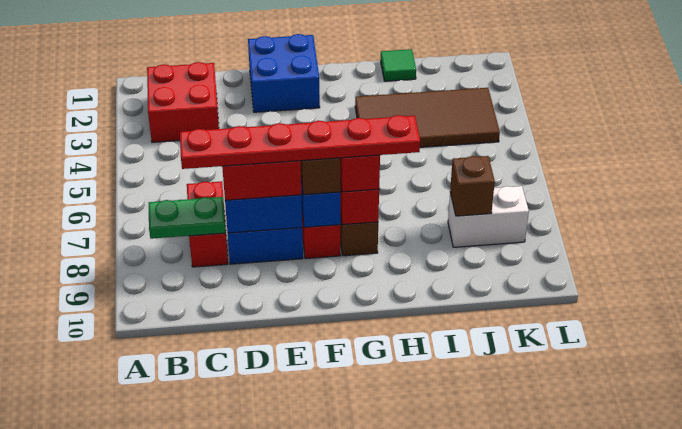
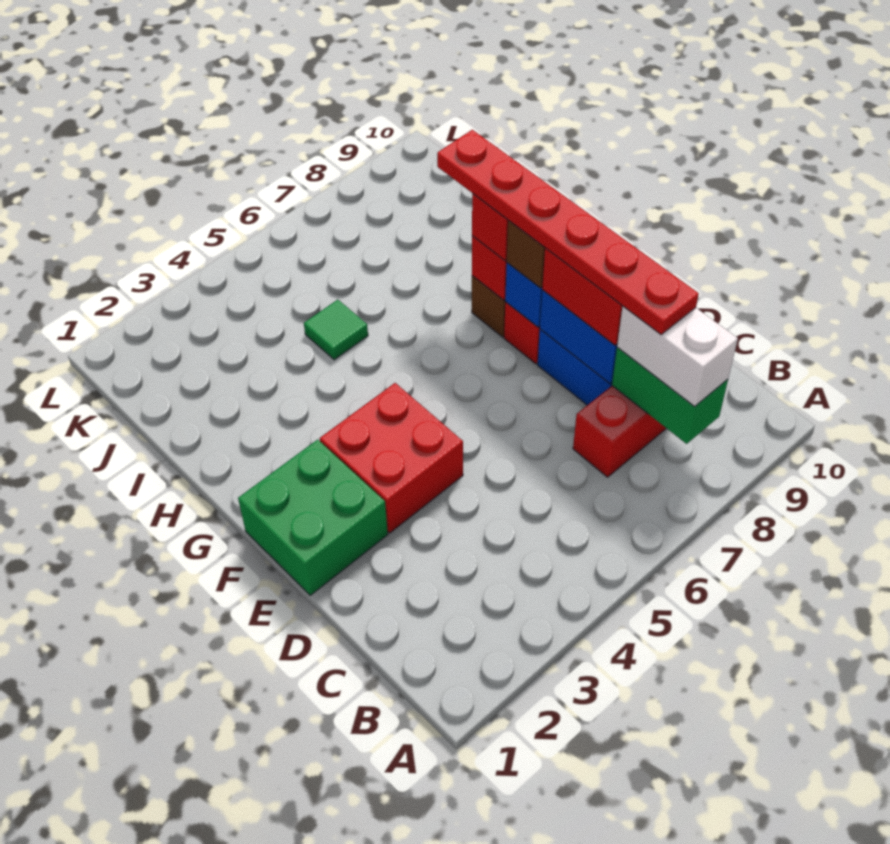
red brick B2:C3 level 1 -> red brick E3:F4 level 1
green plate B8:C8 level 2 -> green brick B8:C8 level 2
blue brick E1:F2 level 1 -> green brick E1:F2 level 1
brown tile H3:K4 level 1 -> none
green tile I1 level 1 -> green tile I5 level 1
white brick J8:K8 level 1 -> white brick B8:C8 level 3
brown brick J8 level 2 -> none

